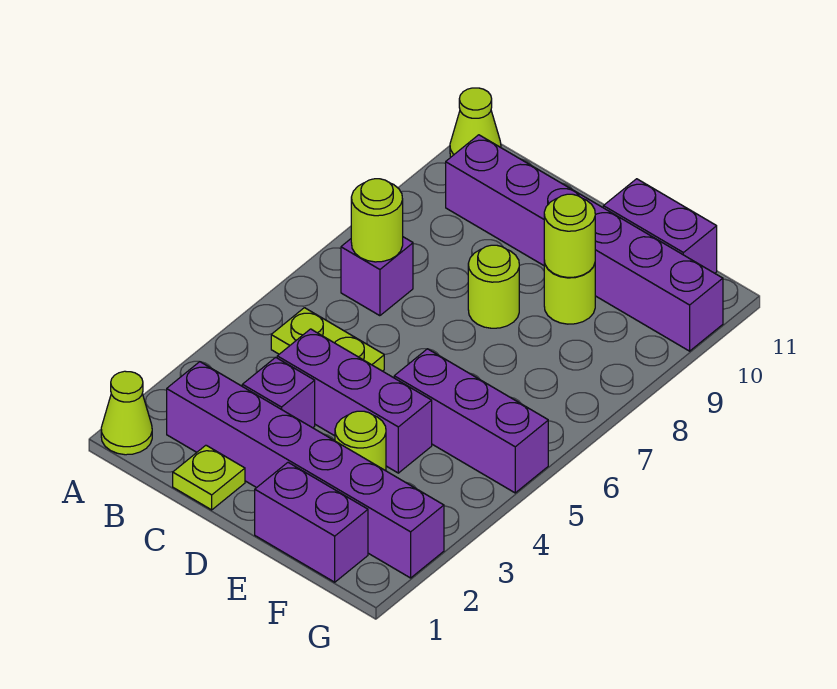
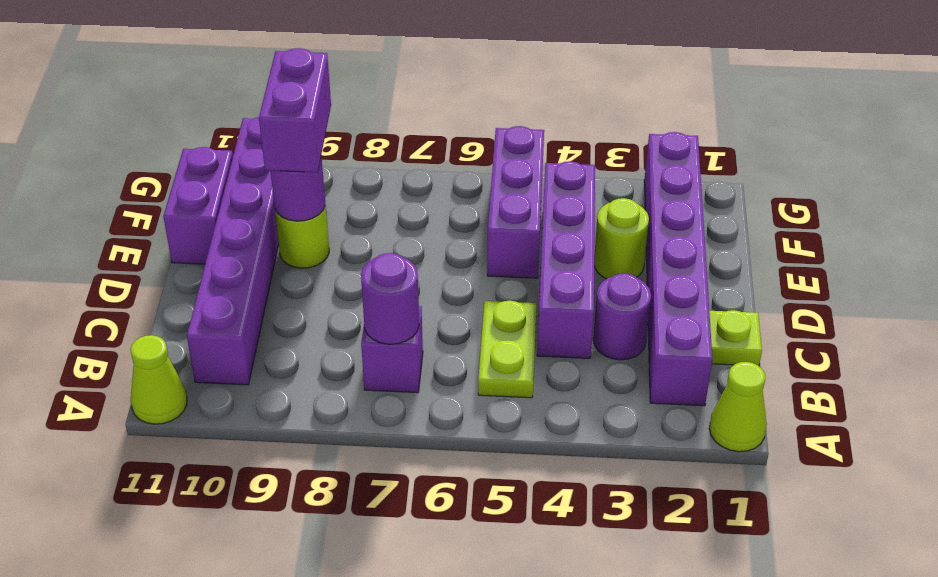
lime round brick B7 level 2 -> purple round brick B7 level 2
purple brick C3 level 1 -> purple round brick C3 level 1
purple brick C4:E4 level 1 -> purple brick C4:F4 level 1
lime round brick D8 level 1 -> none
purple brick E1:F1 level 1 -> purple brick E9:F9 level 3
lime round brick E9 level 2 -> purple round brick E9 level 2

